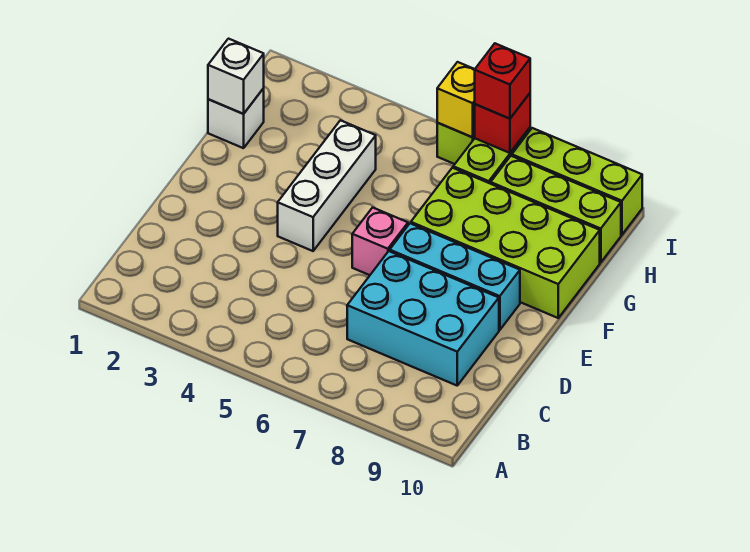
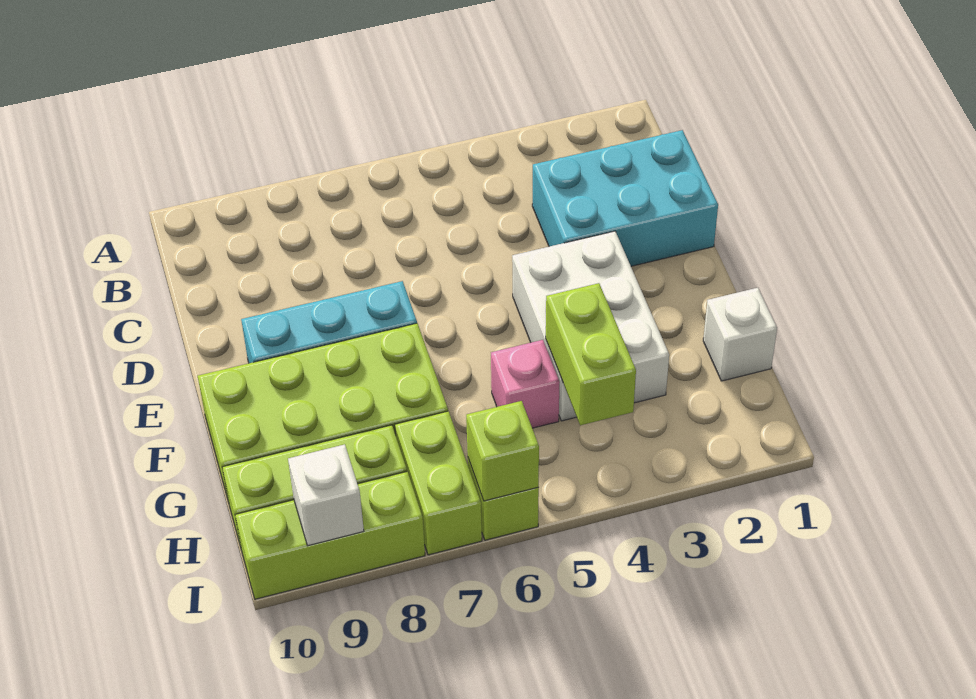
cyan brick C7:D9 level 1 -> cyan brick C1:D3 level 1
white brick E4:G4 level 1 -> white brick E3:G4 level 1
pink brick E6 level 1 -> pink brick G5 level 1
white brick G1 level 2 -> white brick I9 level 2
none -> lime brick G4:H4 level 2
yellow brick I6 level 2 -> lime brick I6 level 2
red brick I7 level 2 -> none
red brick I7 level 3 -> none

